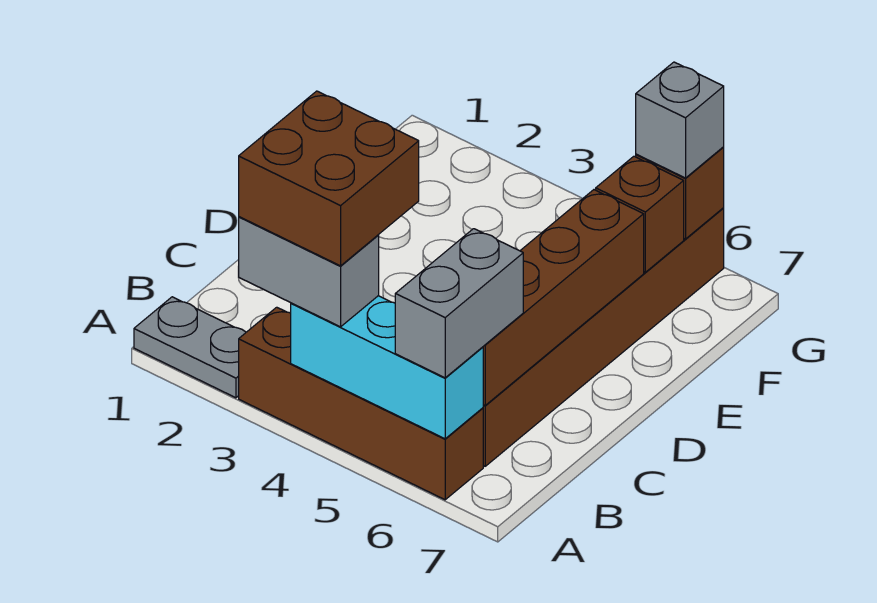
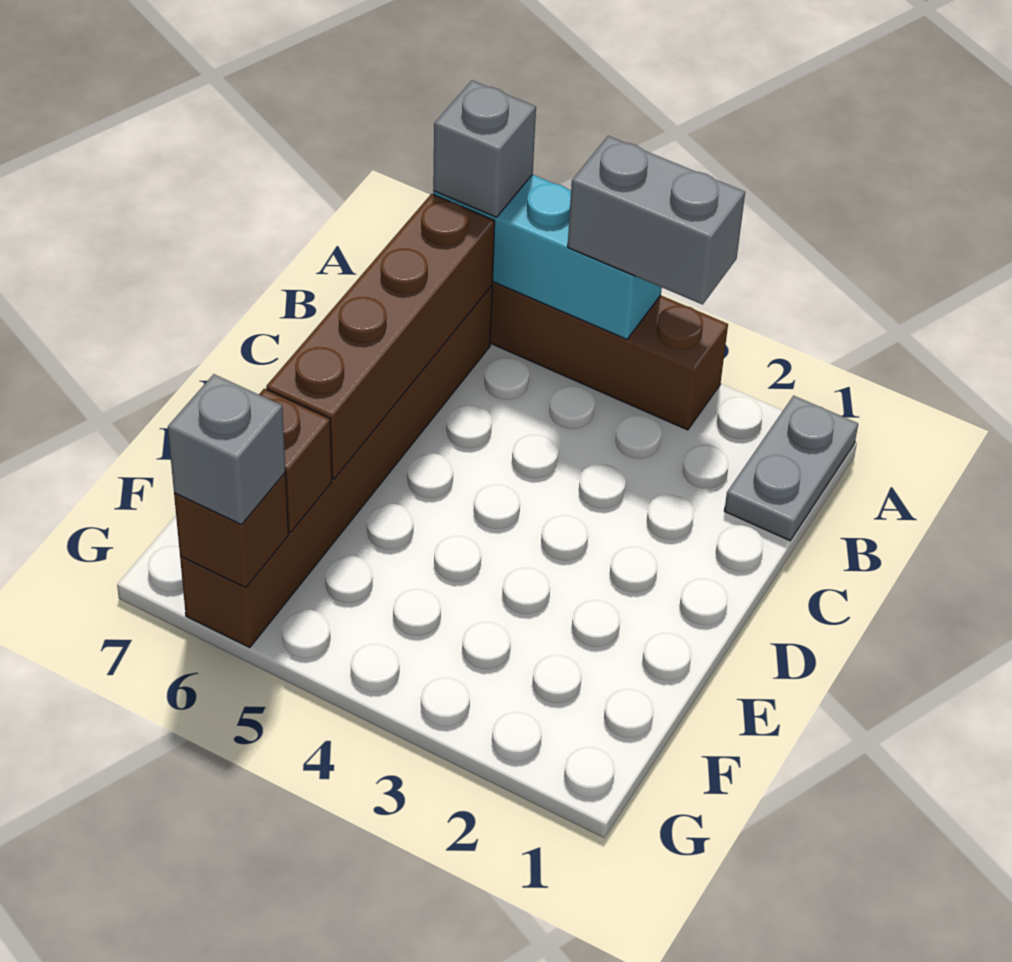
grey plate A1:A2 level 1 -> grey plate A1:B1 level 1
brown brick A3:B4 level 4 -> none
grey brick A6:B6 level 3 -> grey brick A6 level 3

